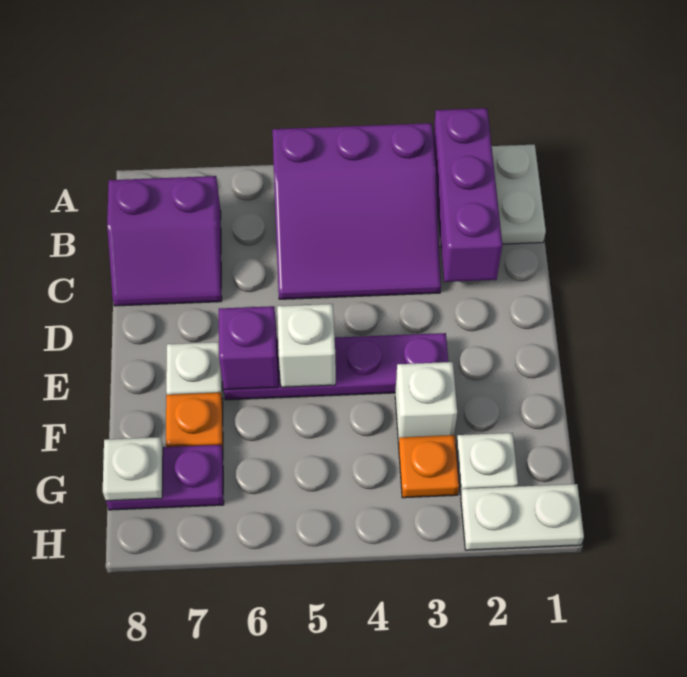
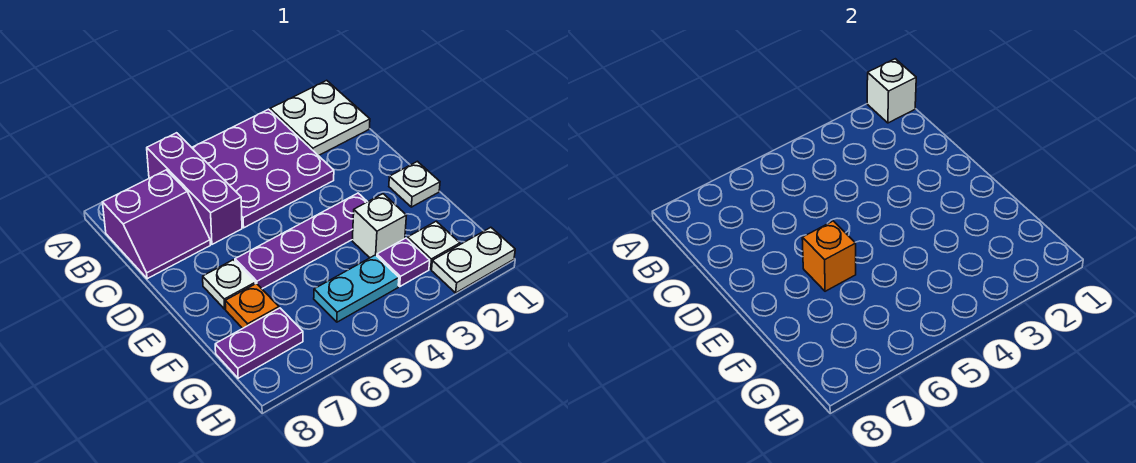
purple brick A2:C2 level 2 -> purple brick A6:C6 level 1
purple slope A3:C5 level 1 top A -> purple plate A3:C5 level 1
white brick E5 level 2 -> white brick A1 level 2
purple brick E6 level 2 -> orange brick E6 level 2
orange plate G3 level 1 -> purple plate G3 level 1
none -> cyan plate G4:G5 level 1
white plate G8 level 2 -> white plate E1 level 1

